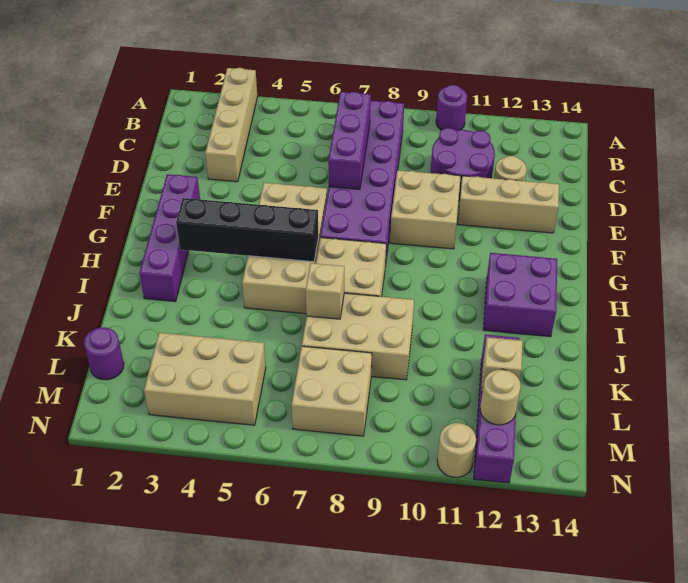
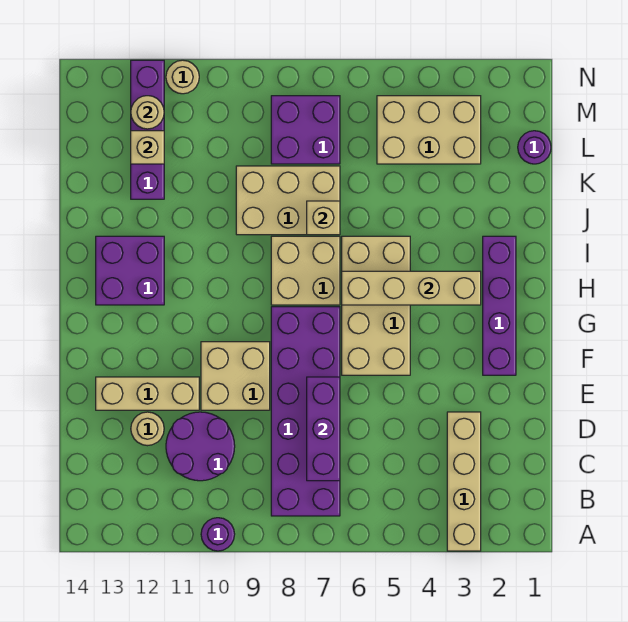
black brick H3:H6 level 2 -> tan brick H3:H6 level 2
tan brick L7:M8 level 1 -> purple brick L7:M8 level 1

